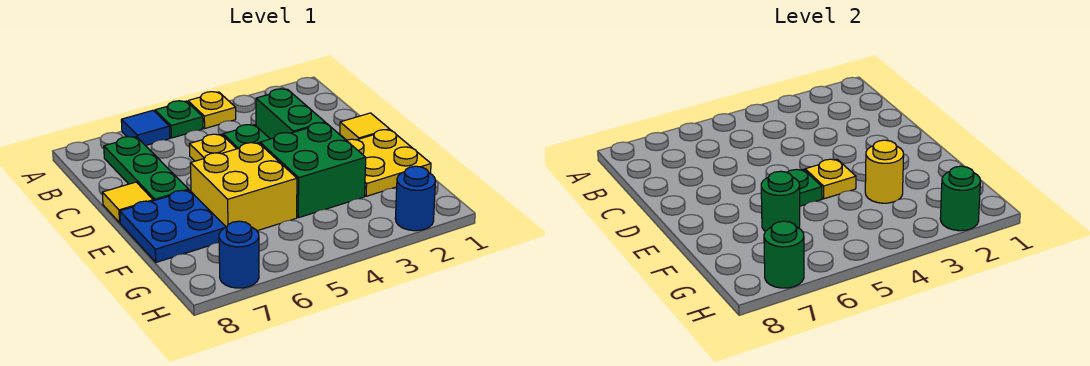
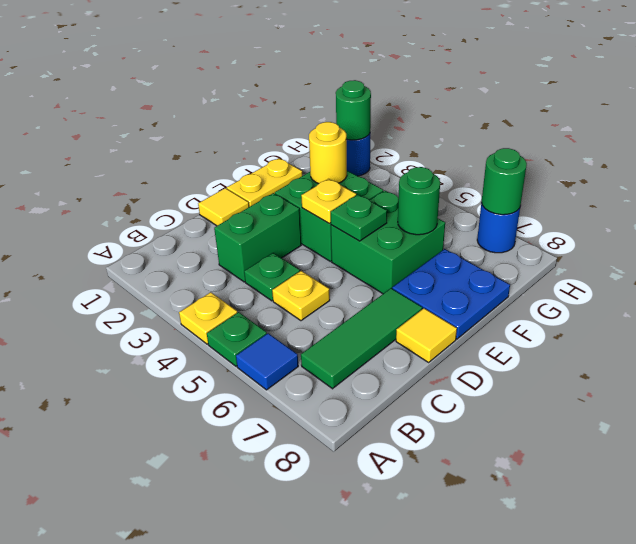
green plate B7:D7 level 1 -> green tile B7:D7 level 1
yellow plate E1:F2 level 1 -> yellow plate E1:F1 level 1
yellow brick E5:F6 level 1 -> green brick E5:F6 level 1

